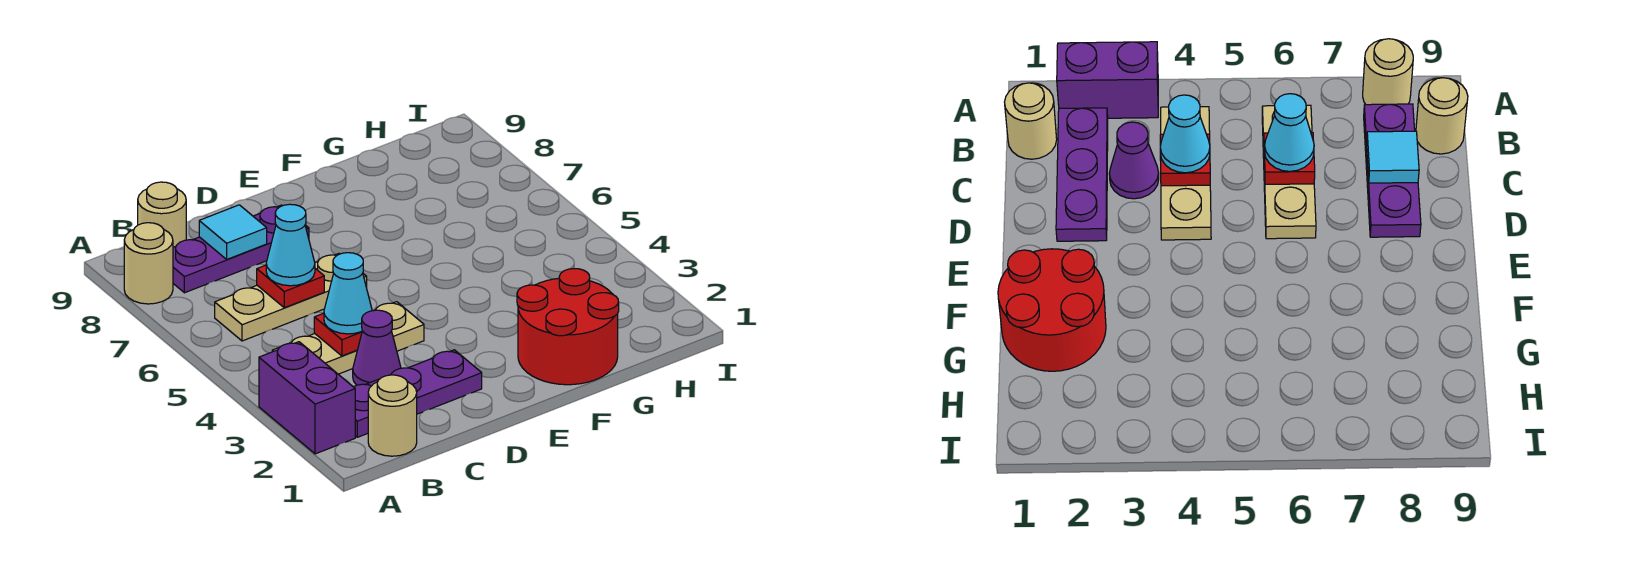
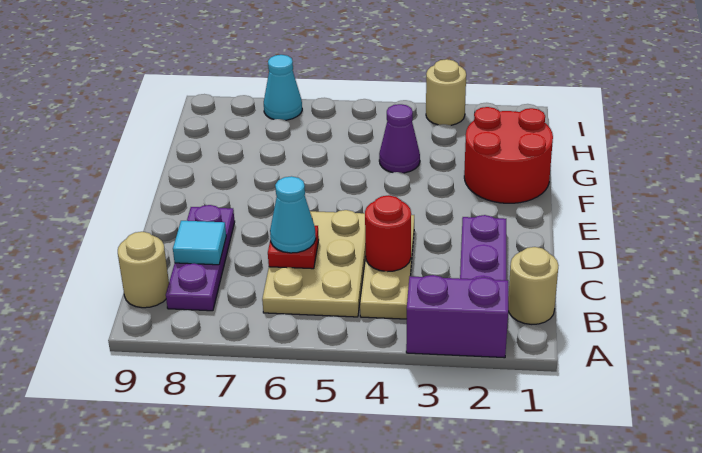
tan round brick A8 level 1 -> tan round brick I3 level 1
tan plate B6:D6 level 1 -> tan plate B5:D6 level 1
purple cone C3 level 1 -> purple cone G4 level 1
red plate C4 level 2 -> red round brick C4 level 2
cyan cone C4 level 3 -> cyan cone I7 level 1

